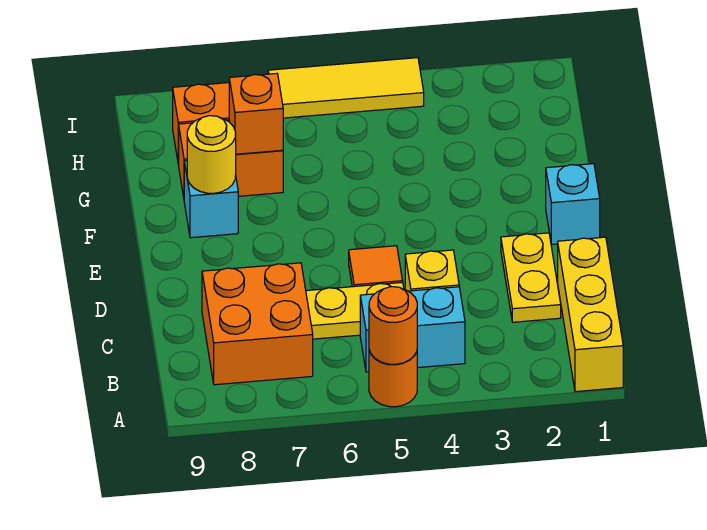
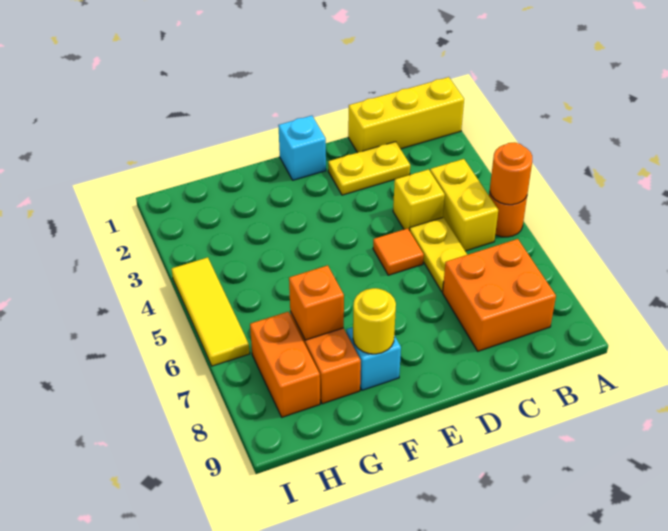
cyan brick B4:B5 level 1 -> yellow brick B4:B5 level 1

